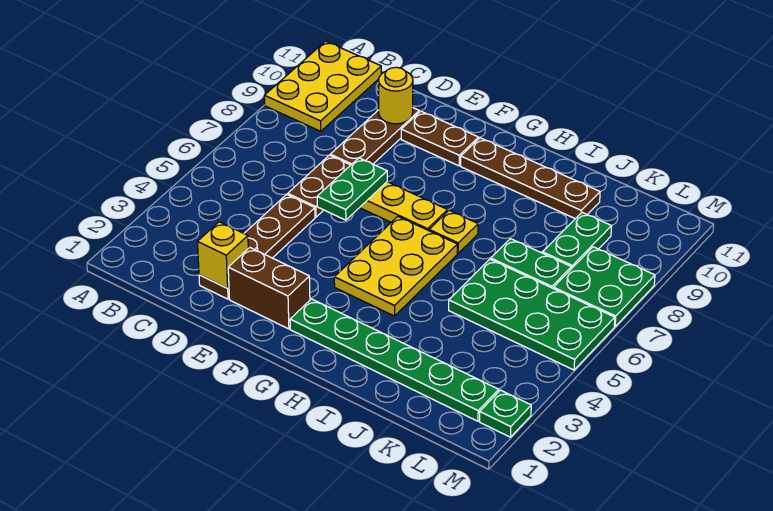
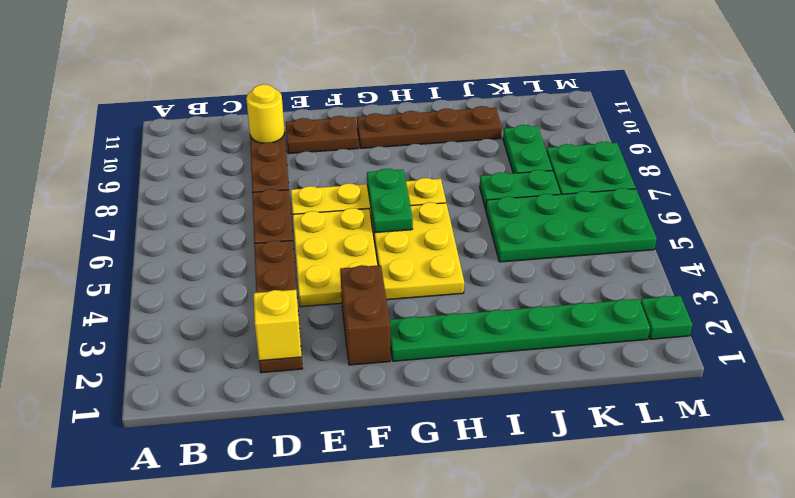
yellow plate A9:B11 level 1 -> yellow plate E4:F6 level 1
brown brick E2:F2 level 1 -> brown brick F2:F3 level 1
green plate E6:E7 level 2 -> green plate G6:G7 level 2

